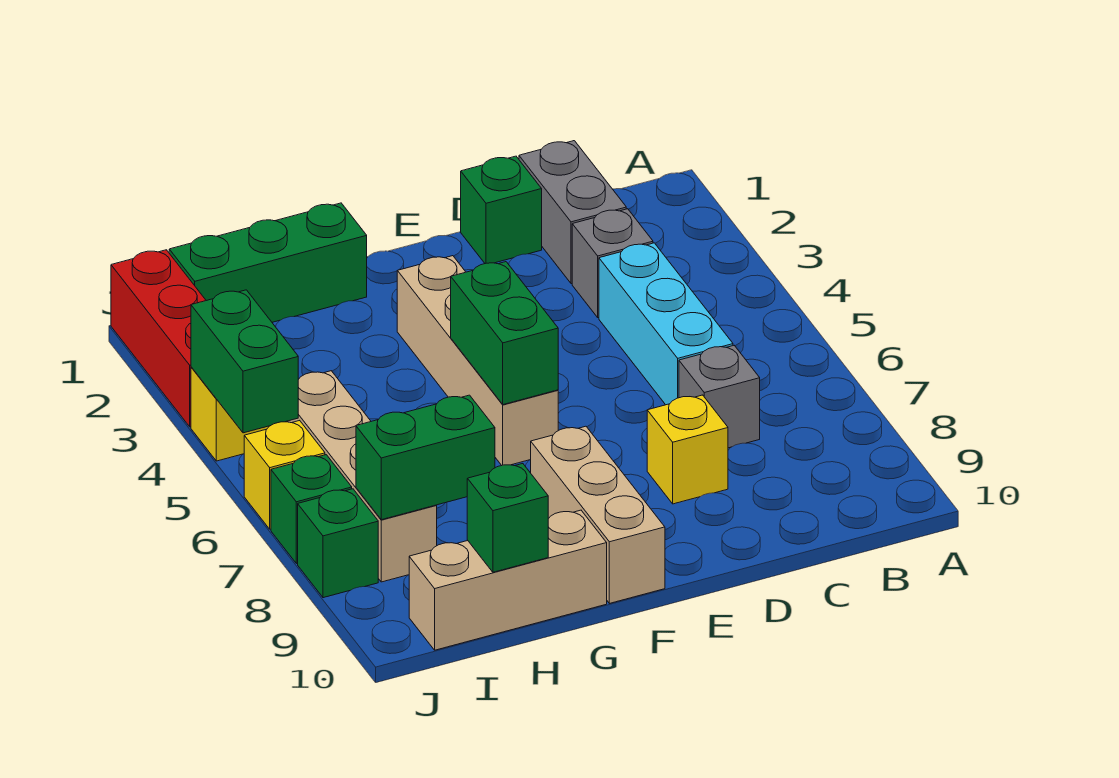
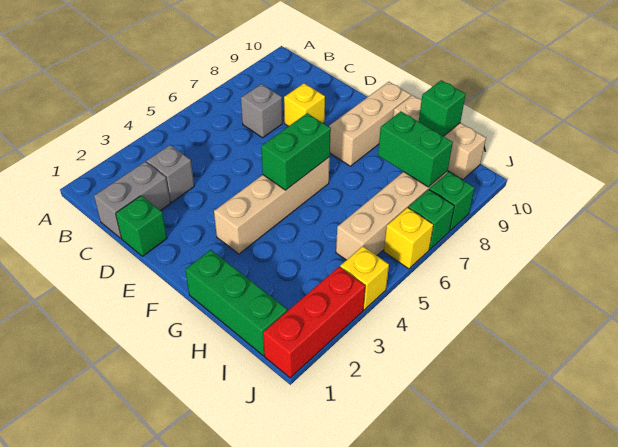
cyan brick C4:C6 level 1 -> none
green brick J4:J5 level 2 -> none

